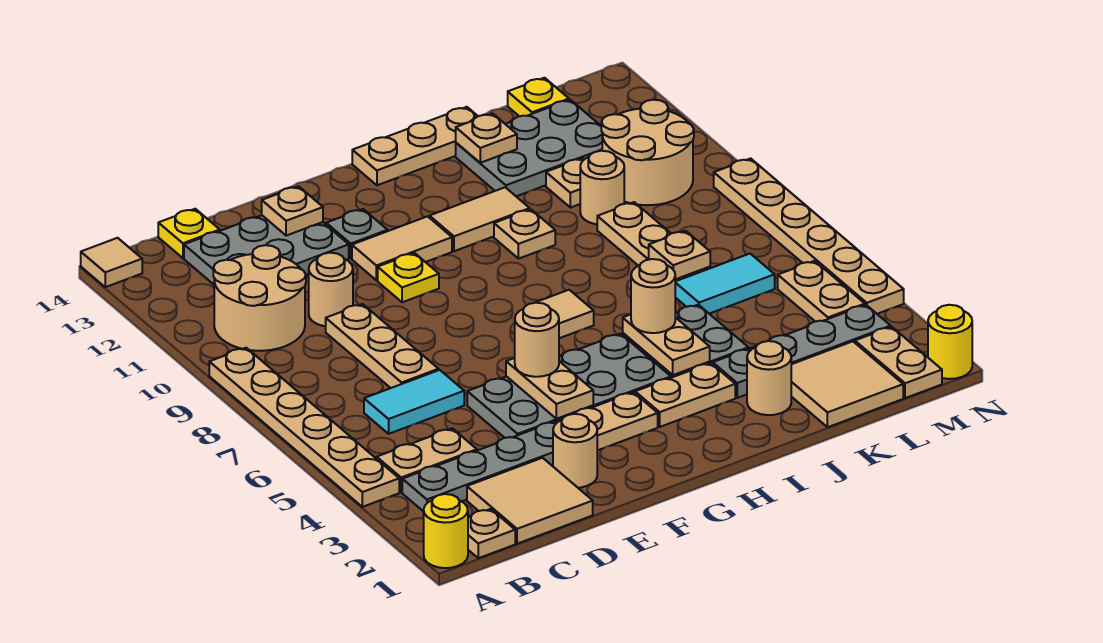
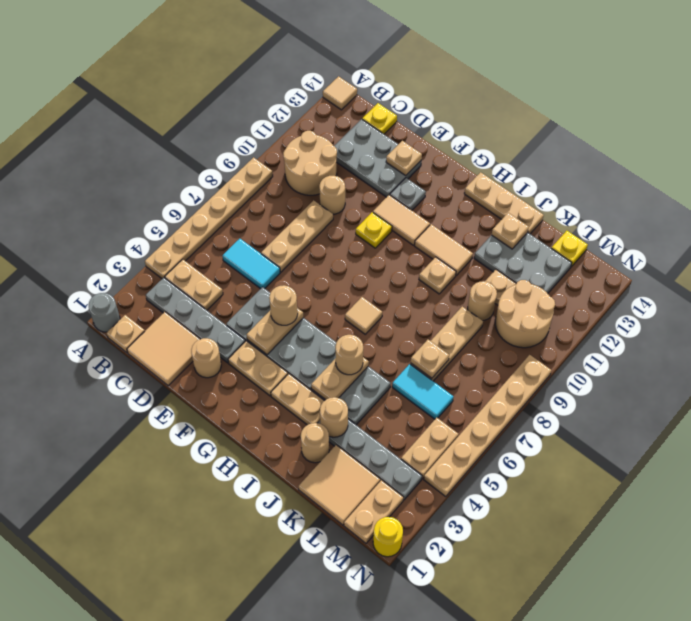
yellow round brick A1 level 1 -> grey round brick A1 level 1
none -> tan round brick J3 level 2

